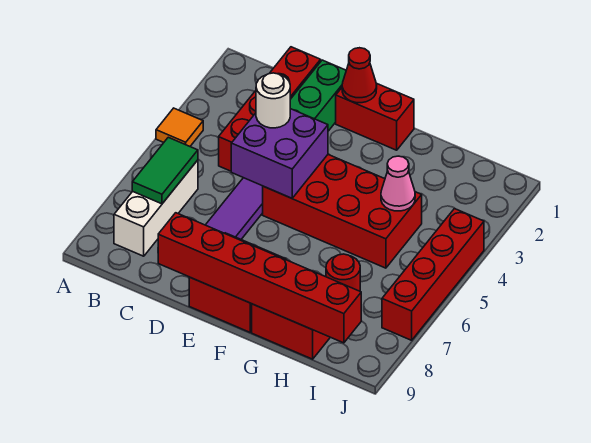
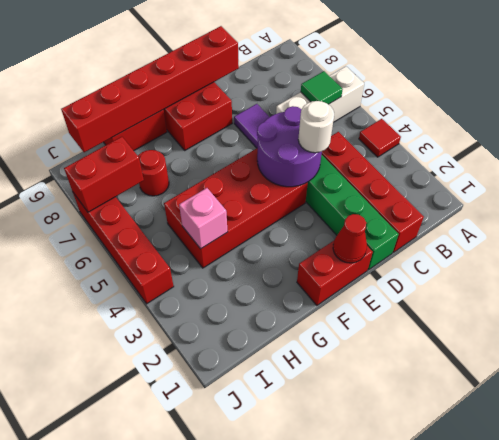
orange tile A4 level 1 -> red tile A4 level 1
white brick B6:B8 level 1 -> white brick A6:C6 level 1
green tile B6:B7 level 2 -> green tile B6 level 2
purple brick D4:E5 level 2 -> purple round brick D4:E5 level 2
pink cone H4 level 2 -> pink brick H4 level 2
none -> red brick I7:J7 level 2

